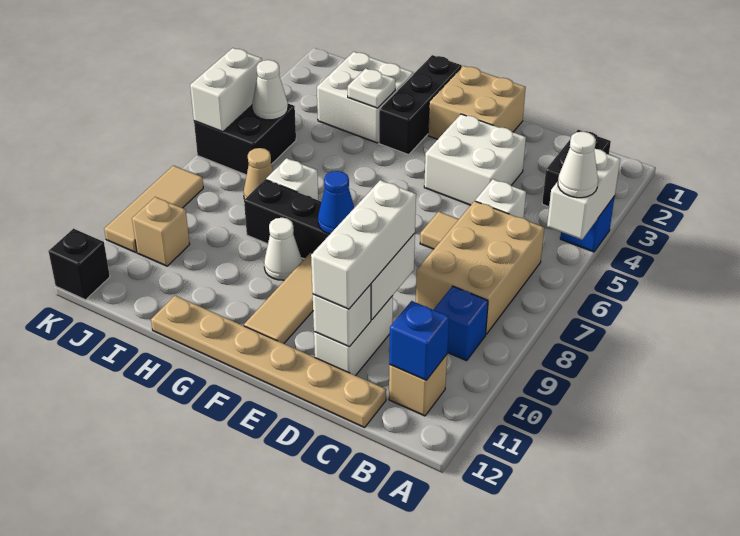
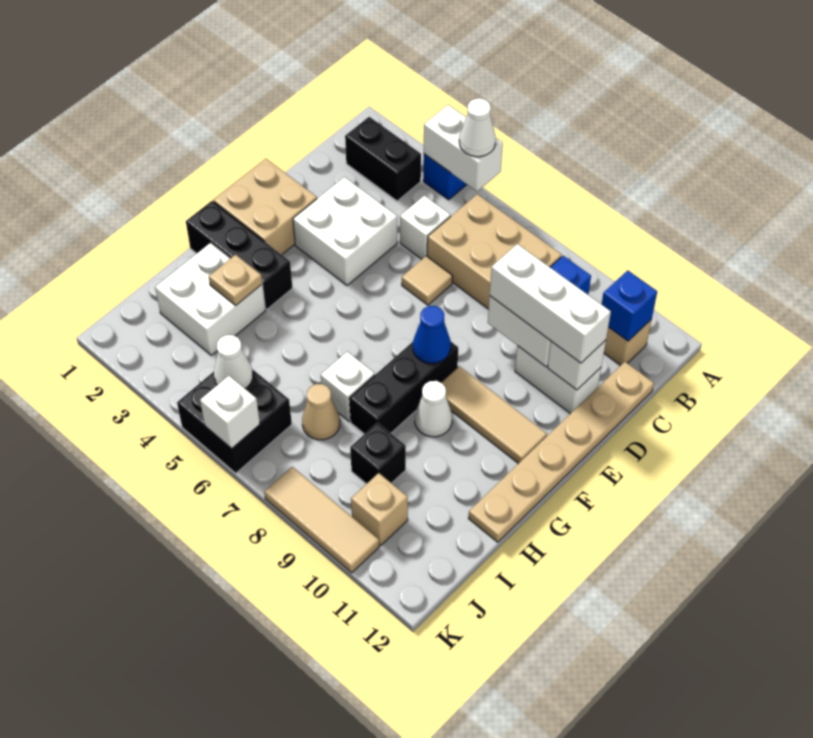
white plate H3 level 2 -> tan plate H3 level 2
white brick K5:K6 level 2 -> white brick K6 level 2
black brick K12 level 1 -> black brick I9 level 1

